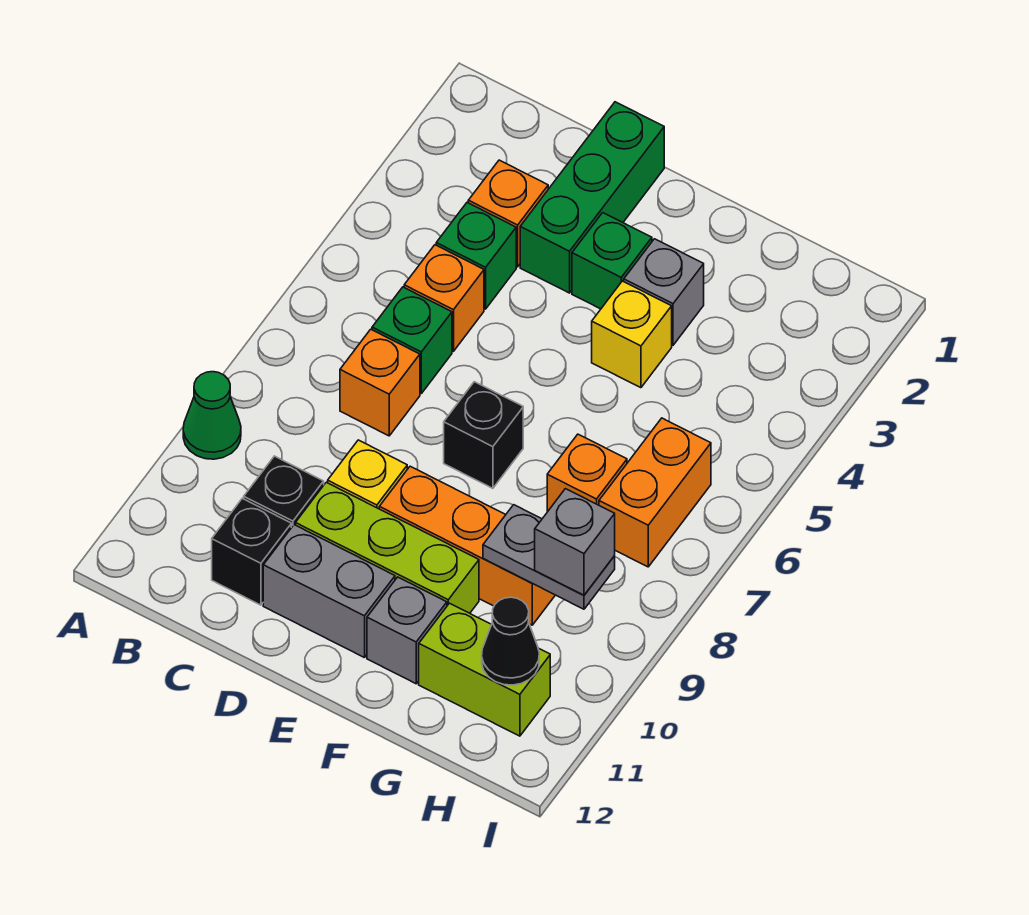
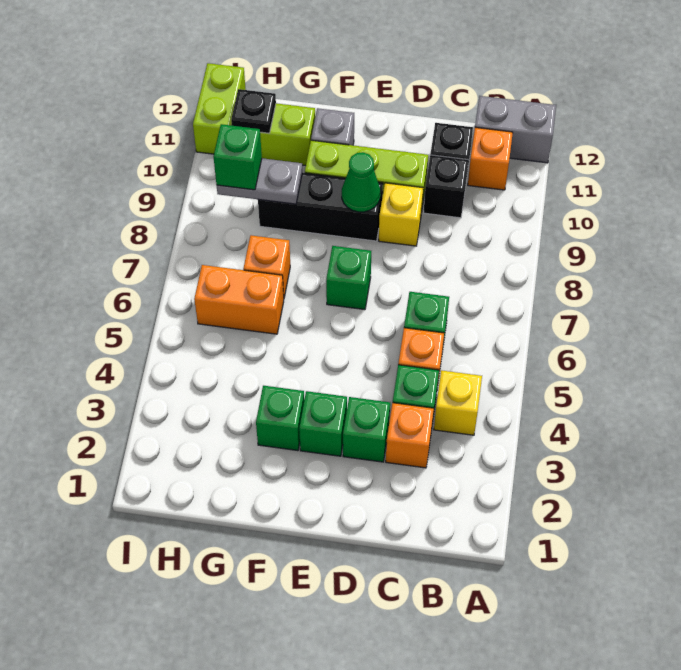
green cone A9 level 1 -> green cone E9 level 2
orange brick C7 level 1 -> orange brick B11 level 1
green brick D1:D3 level 1 -> green brick D3 level 1
grey brick D11:E11 level 1 -> grey brick A12:B12 level 1
black brick E7 level 1 -> green brick E7 level 1
orange brick E9:G9 level 1 -> black brick E9:G9 level 1
grey brick F3 level 1 -> green brick F3 level 1
yellow brick F4 level 1 -> yellow brick B4 level 1
orange brick H6:H7 level 1 -> orange brick G6:H6 level 1
grey brick H9 level 3 -> green brick H9 level 3
black cone H11 level 2 -> black plate H11 level 2
none -> lime brick I11:I12 level 1

